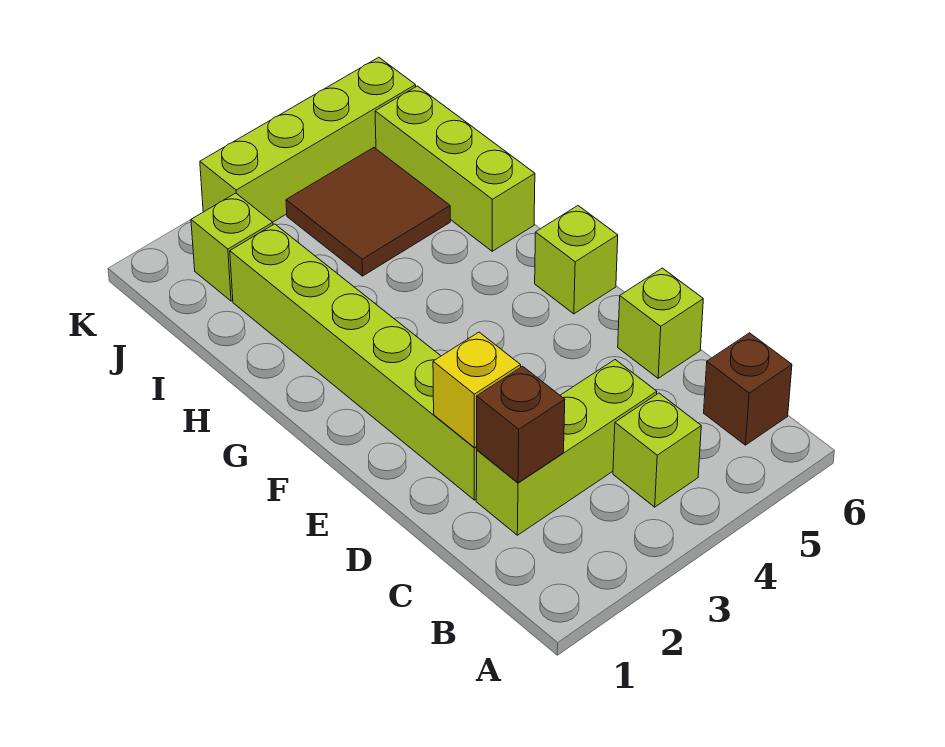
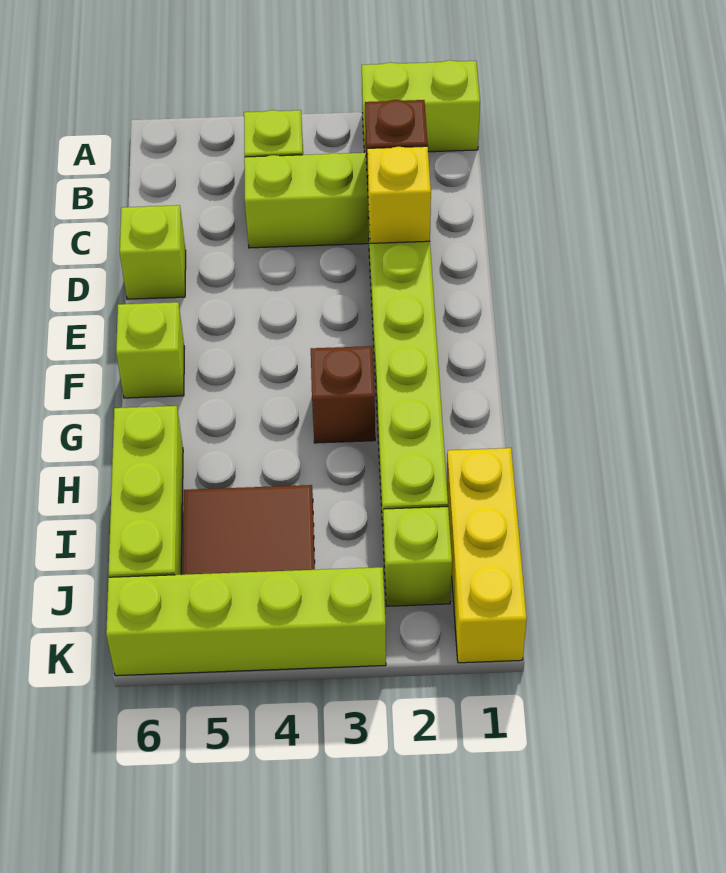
none -> lime brick A1:A2 level 1
brown brick B6 level 1 -> brown brick G3 level 1
none -> yellow brick I1:K1 level 1

